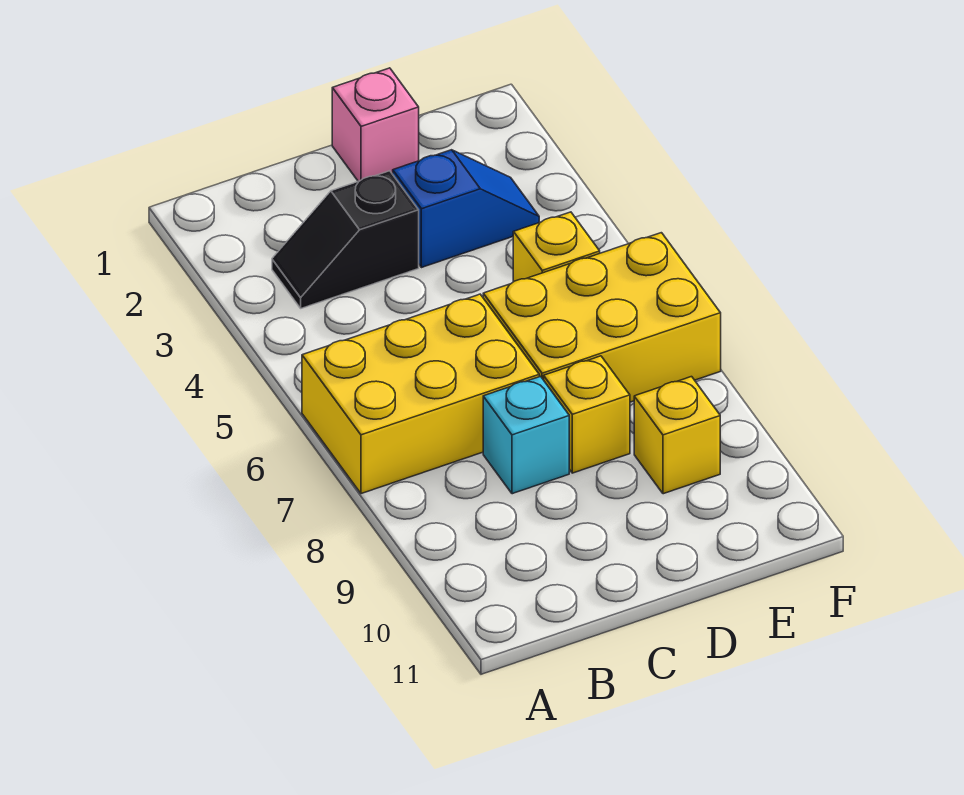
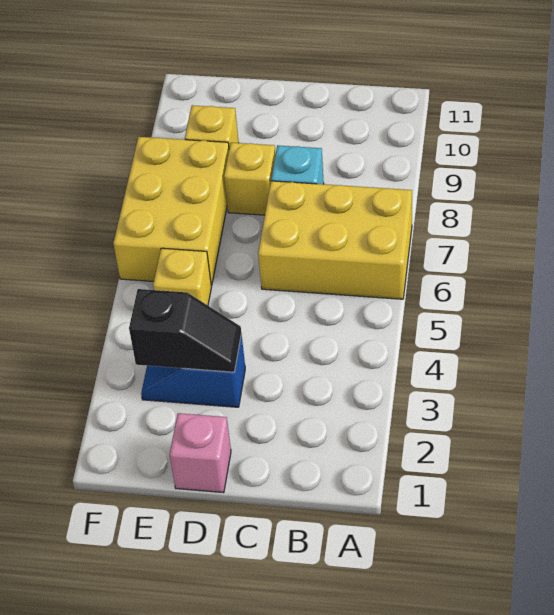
black slope B3:C3 level 1 top C -> black slope D3:E3 level 2 top E
yellow brick D6:F7 level 1 -> yellow brick E6:F8 level 1

